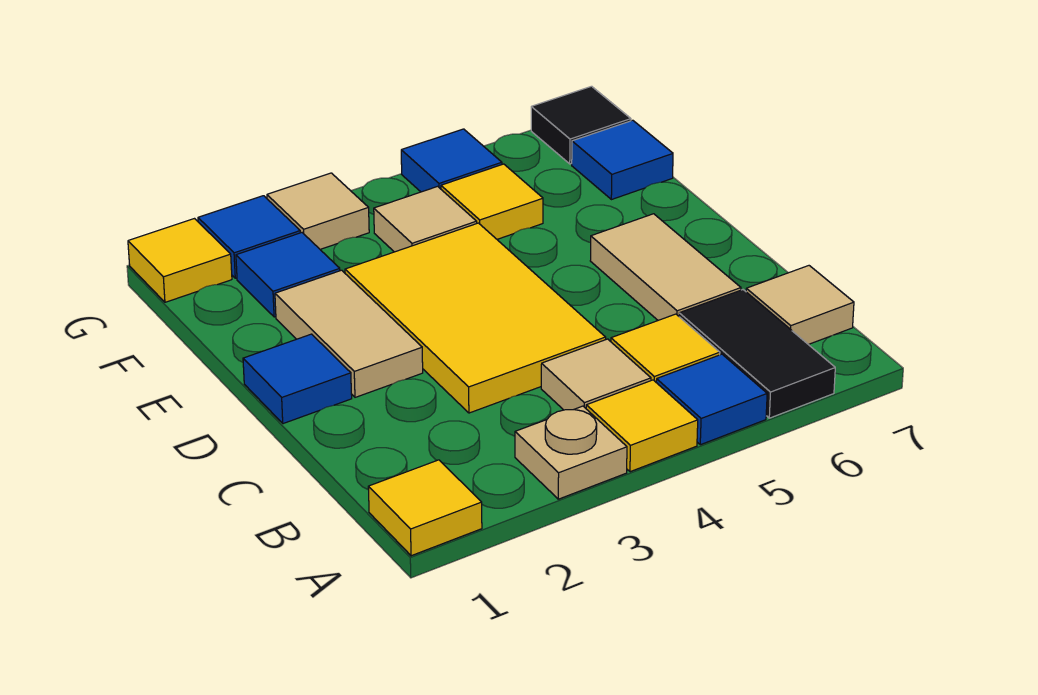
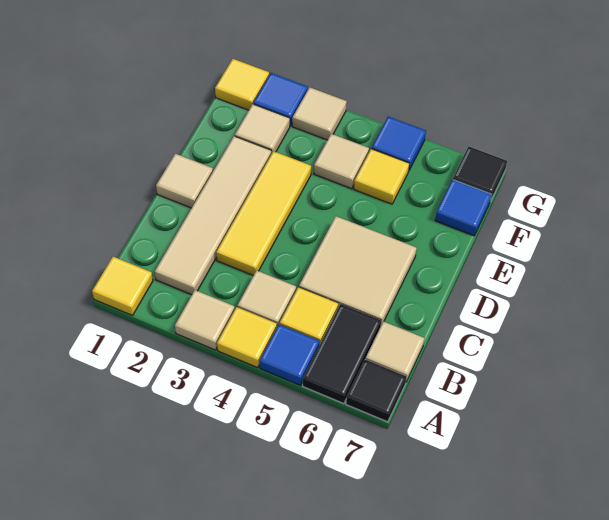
tan plate A3 level 1 -> tan tile A3 level 1
none -> black tile A7 level 1
yellow tile C3:E4 level 1 -> yellow tile C3:E3 level 1
tan tile C6:D6 level 1 -> tan tile C5:D6 level 1
blue tile D1 level 1 -> tan tile D1 level 1
tan tile D2:E2 level 1 -> tan tile B2:E2 level 1
blue tile F2 level 1 -> tan tile F2 level 1

